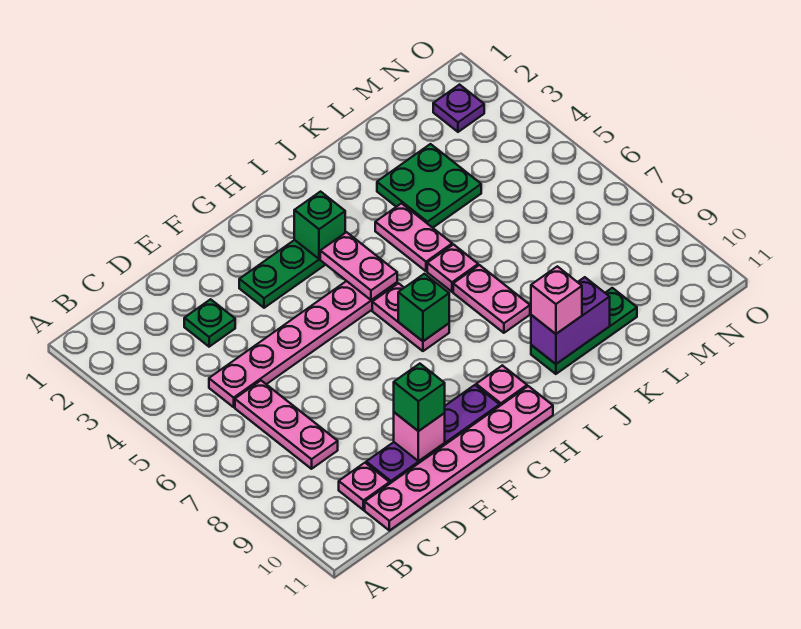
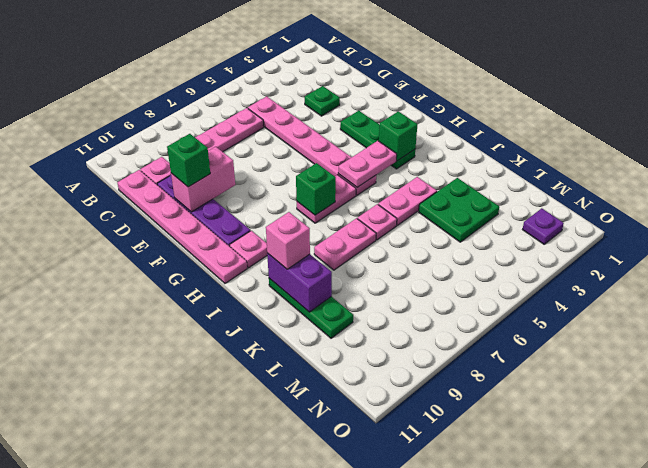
pink brick E10 level 2 -> pink brick E9:E10 level 2

